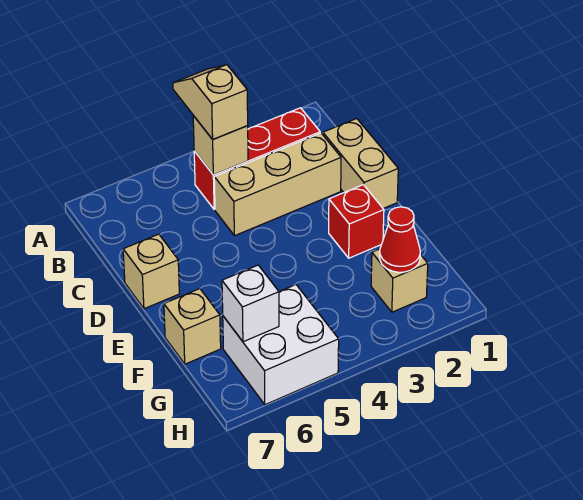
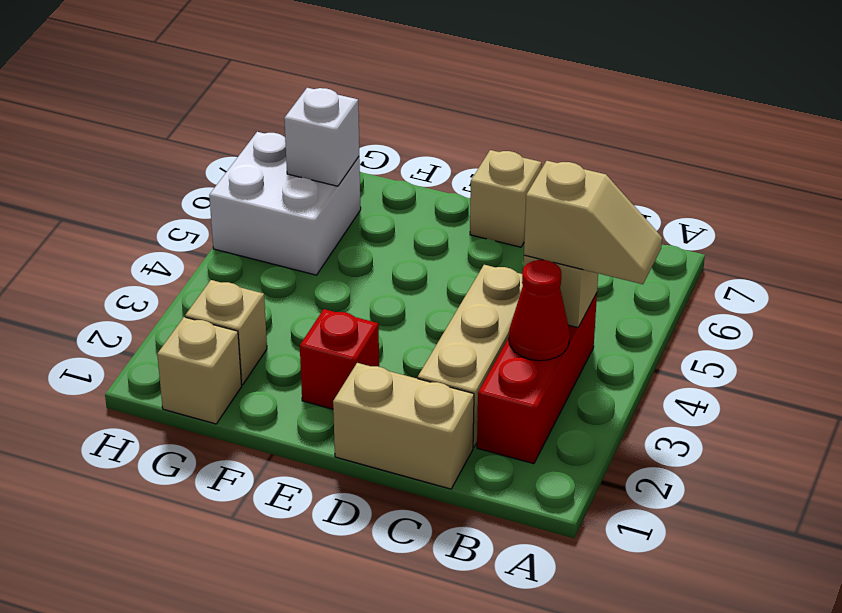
tan brick F7 level 1 -> tan brick G1 level 1
red cone G2 level 2 -> red cone B3 level 2

